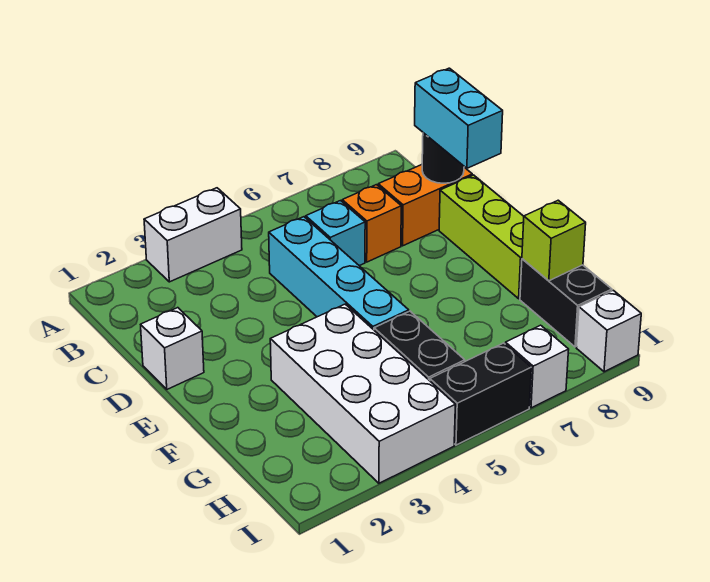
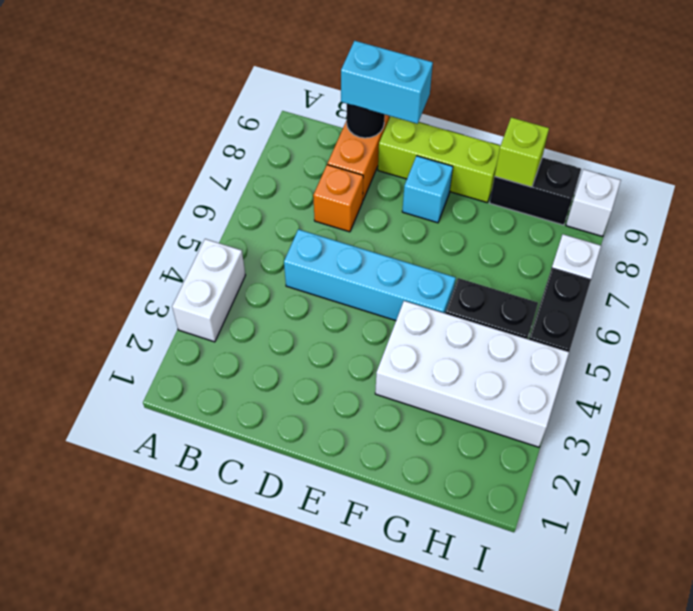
cyan brick C6 level 1 -> cyan brick E8 level 1
white brick D1 level 1 -> none

